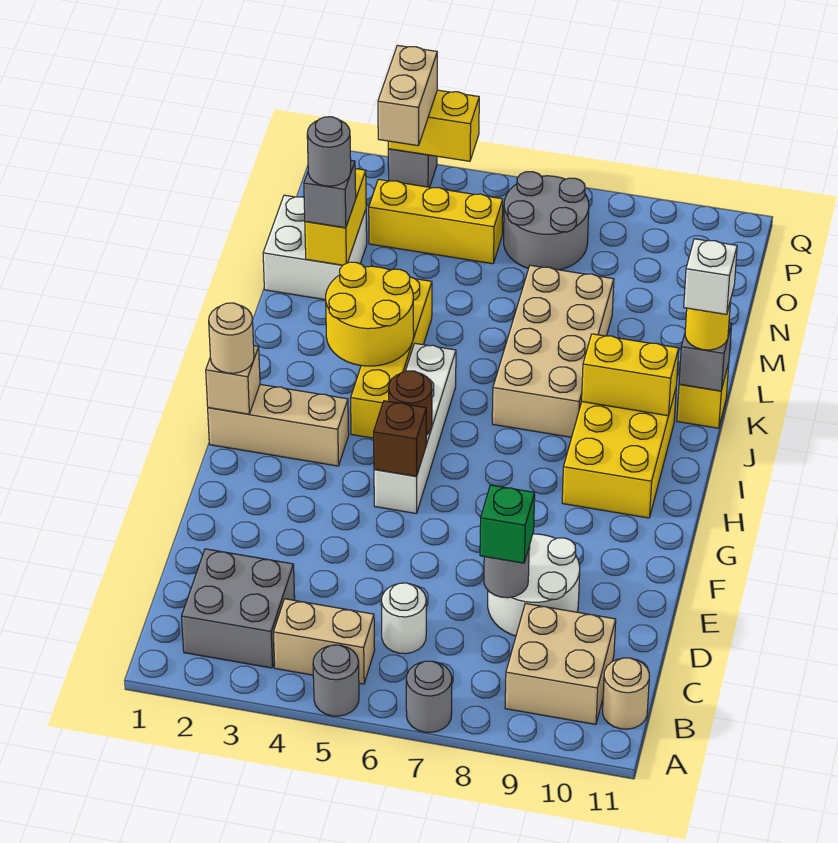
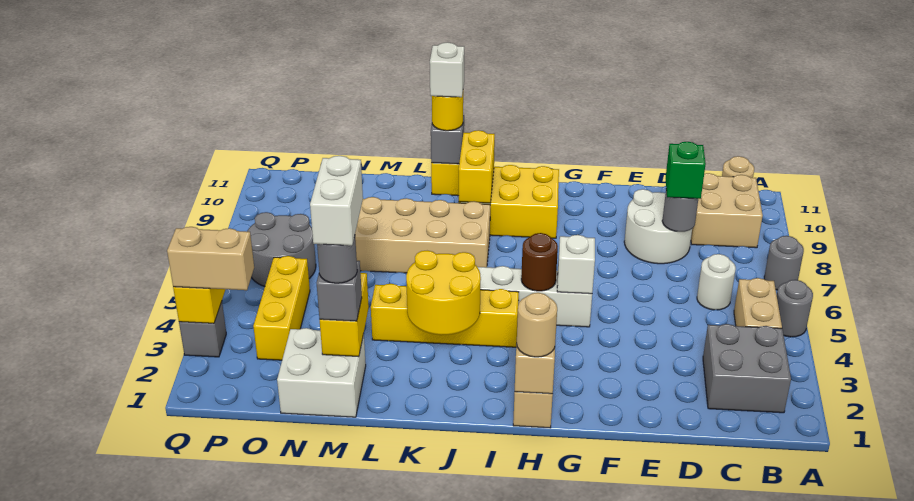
brown brick G5 level 2 -> white brick G5 level 2
yellow brick M2:N2 level 2 -> yellow brick M2:M3 level 2
none -> white brick M2:M3 level 5

